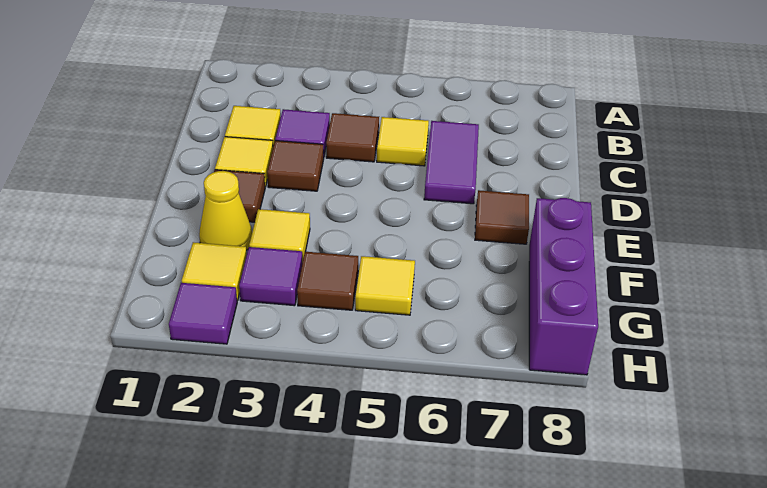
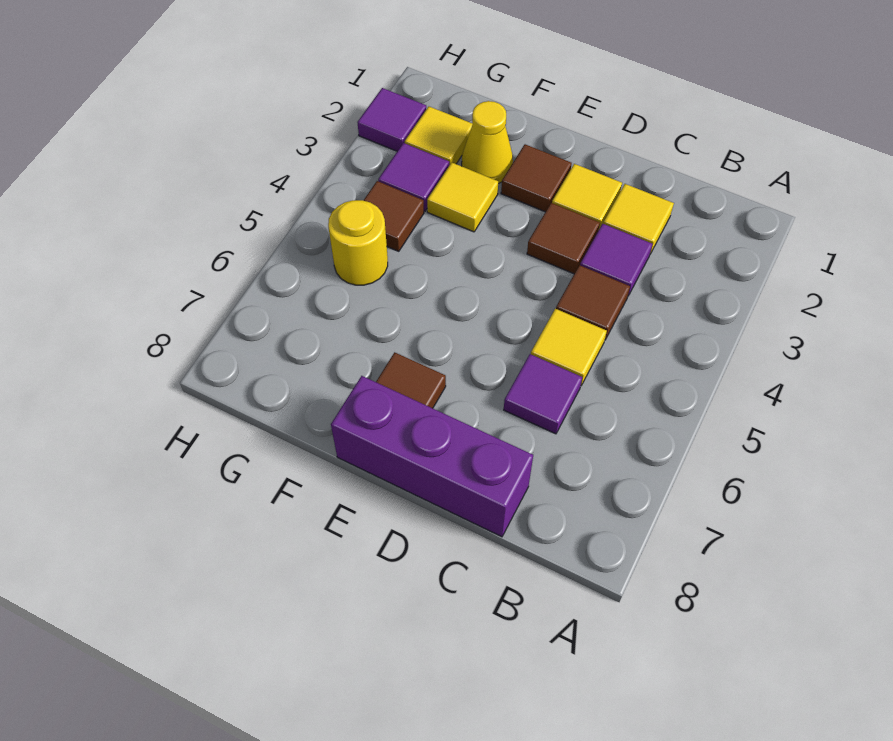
purple tile C6:D6 level 1 -> purple tile C6 level 1
purple brick F8:H8 level 1 -> purple brick C8:E8 level 1
yellow tile G5 level 1 -> yellow round brick G5 level 1

